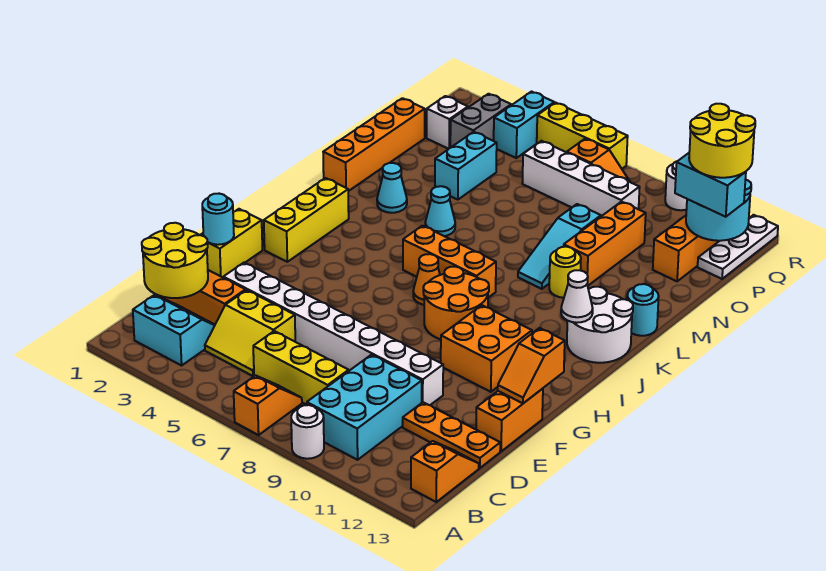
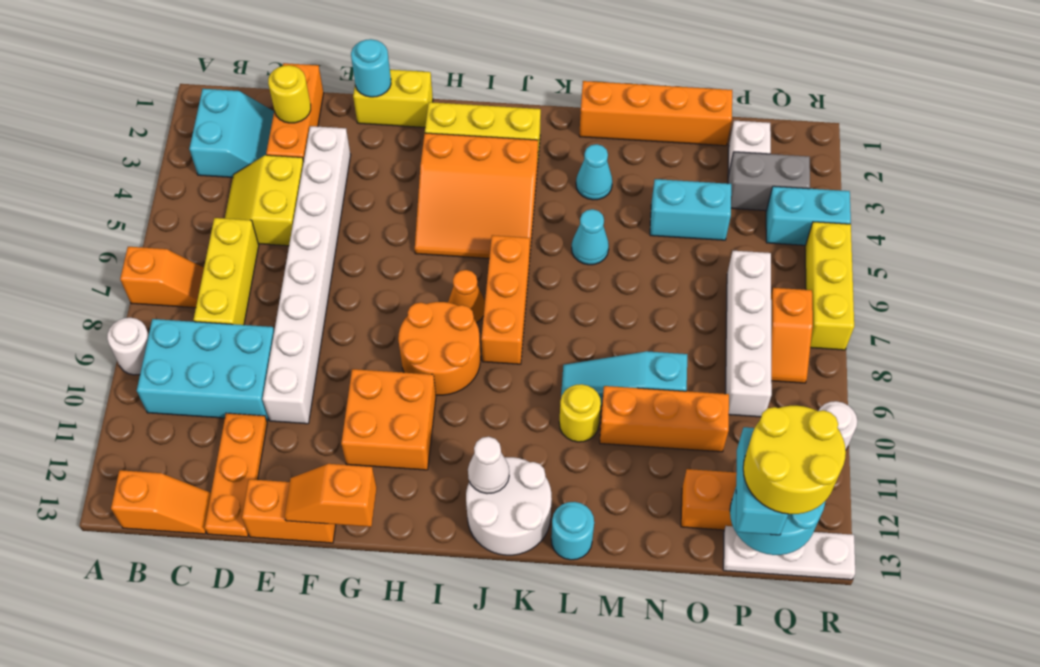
yellow round brick C1:D2 level 2 -> yellow round brick D2 level 2
none -> orange slope H3:J5 level 1 top 3

